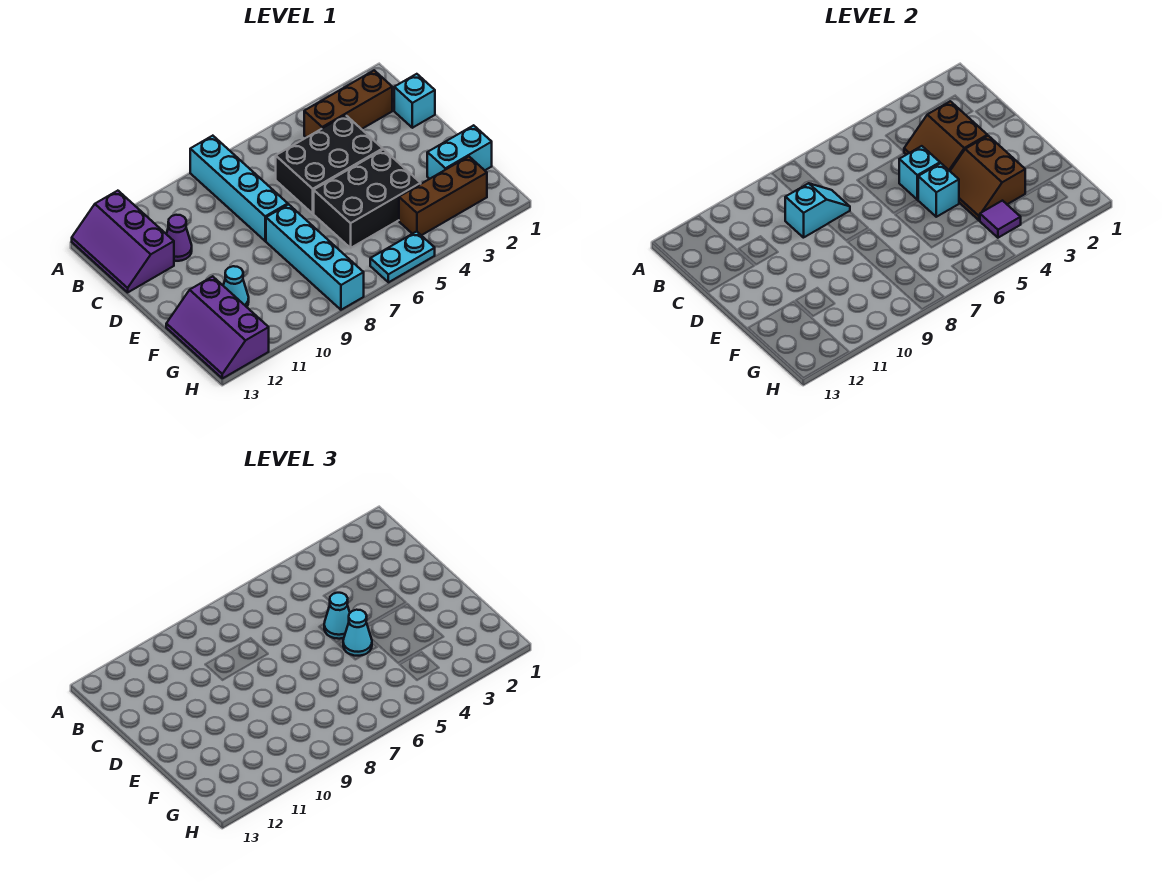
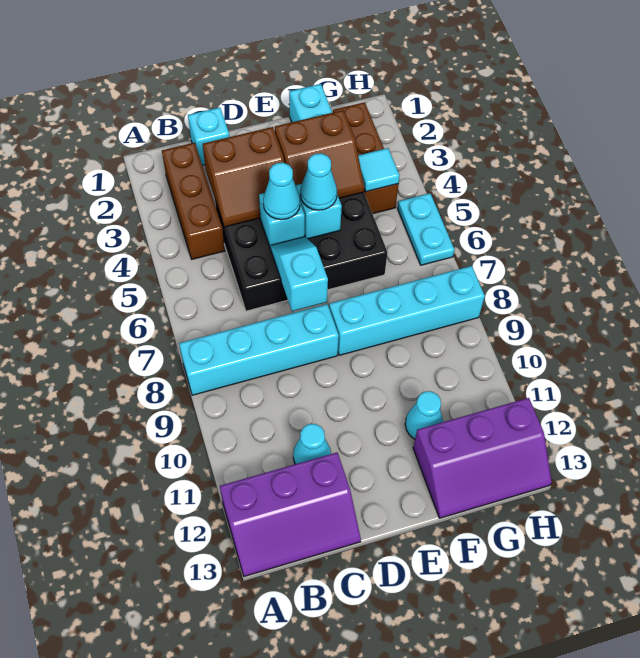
cyan slope C8:C9 level 2 top 9 -> cyan slope D6:D7 level 2 top 7
purple cone C11 level 1 -> cyan cone C11 level 1
purple tile G4 level 2 -> cyan tile G4 level 2

